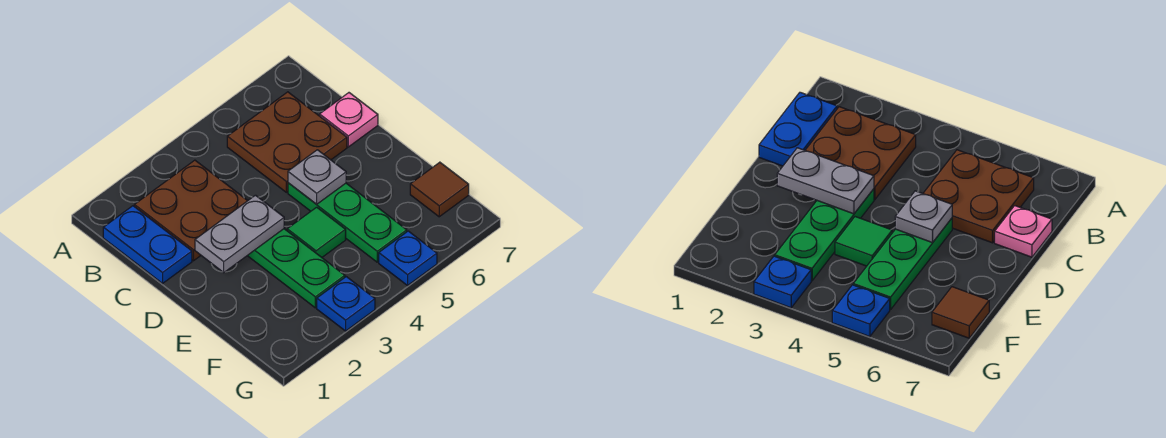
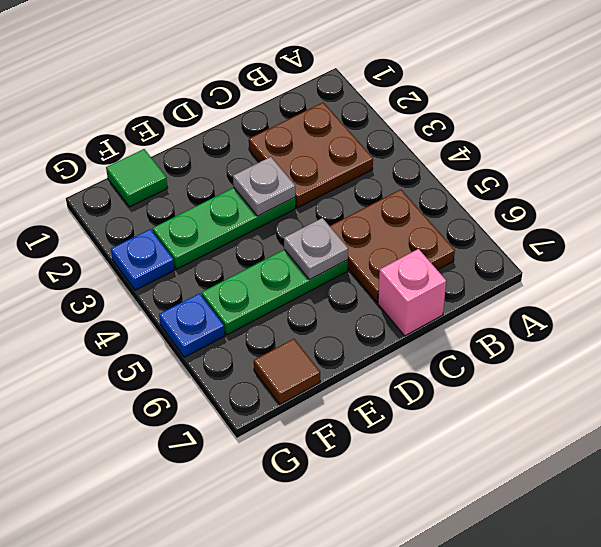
blue plate B1:C1 level 1 -> none
pink plate C7 level 1 -> pink brick C7 level 1
grey plate D2:D3 level 2 -> grey plate D3 level 2
green tile E4 level 1 -> green tile F1 level 1

